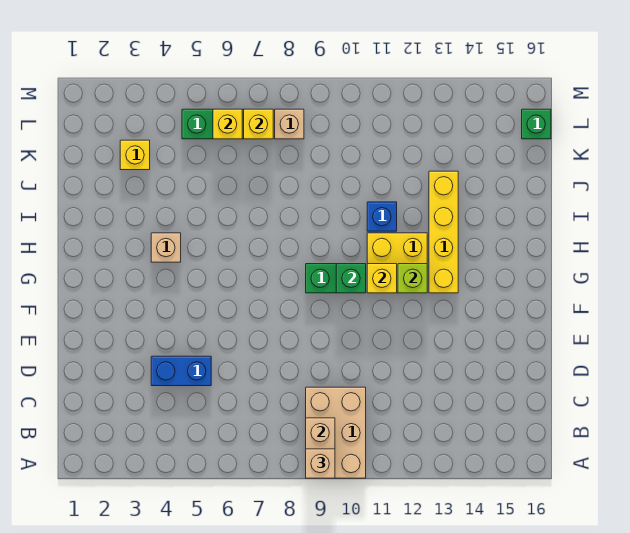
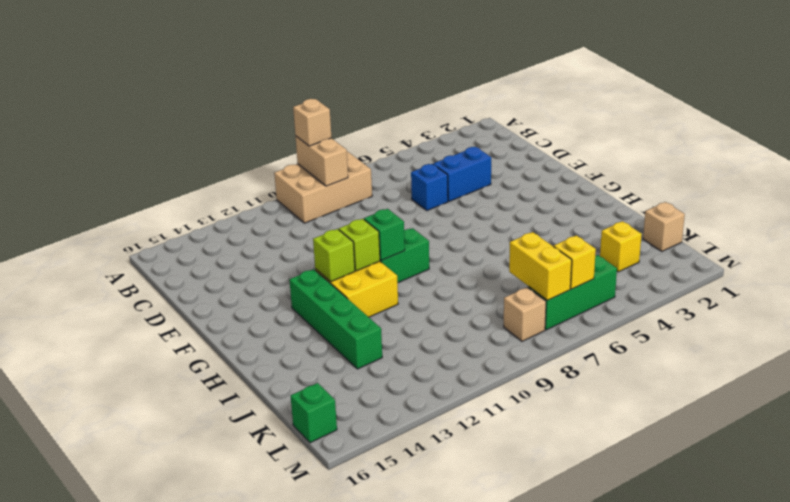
tan brick A9:C10 level 1 -> tan brick A8:B10 level 1
yellow brick G11 level 2 -> lime brick G11 level 2
yellow brick G13:J13 level 1 -> green brick G13:J13 level 1
tan brick H4 level 1 -> tan brick K1 level 1
blue brick I11 level 1 -> blue brick D6 level 1
yellow brick L7 level 2 -> yellow brick K7:L7 level 2

